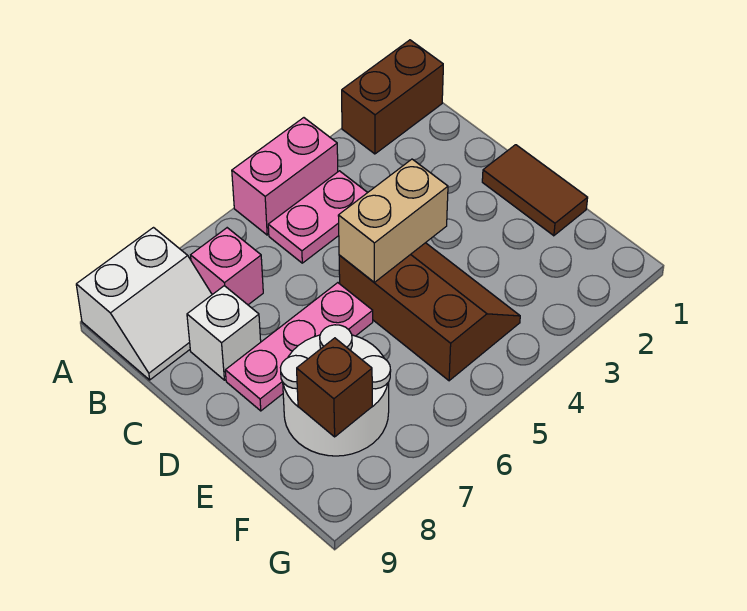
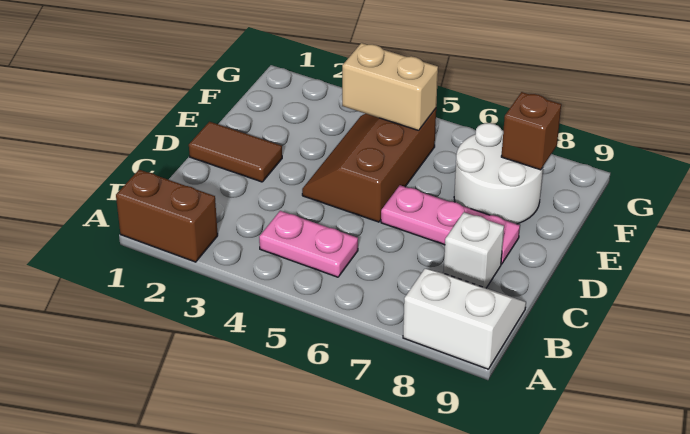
pink brick A4:A5 level 1 -> none
pink brick B7 level 1 -> none
brown tile D1:E1 level 1 -> brown tile D1:D2 level 1
tan brick D4:D5 level 2 -> tan brick F4:F5 level 2

